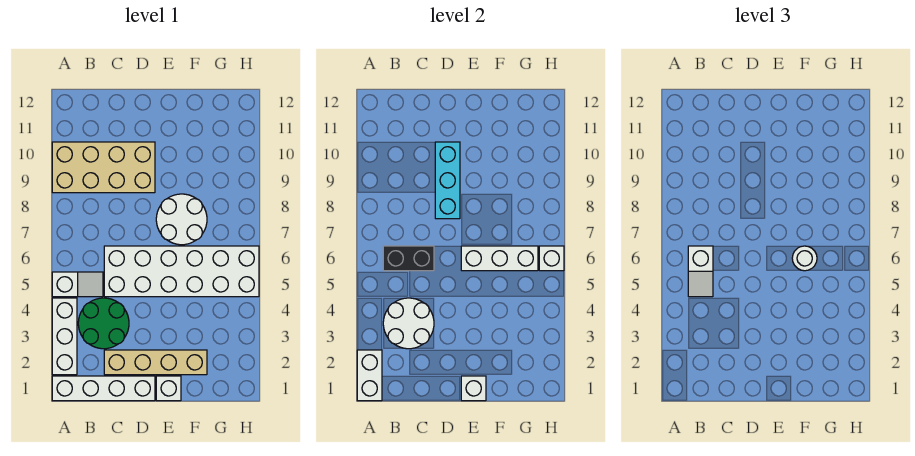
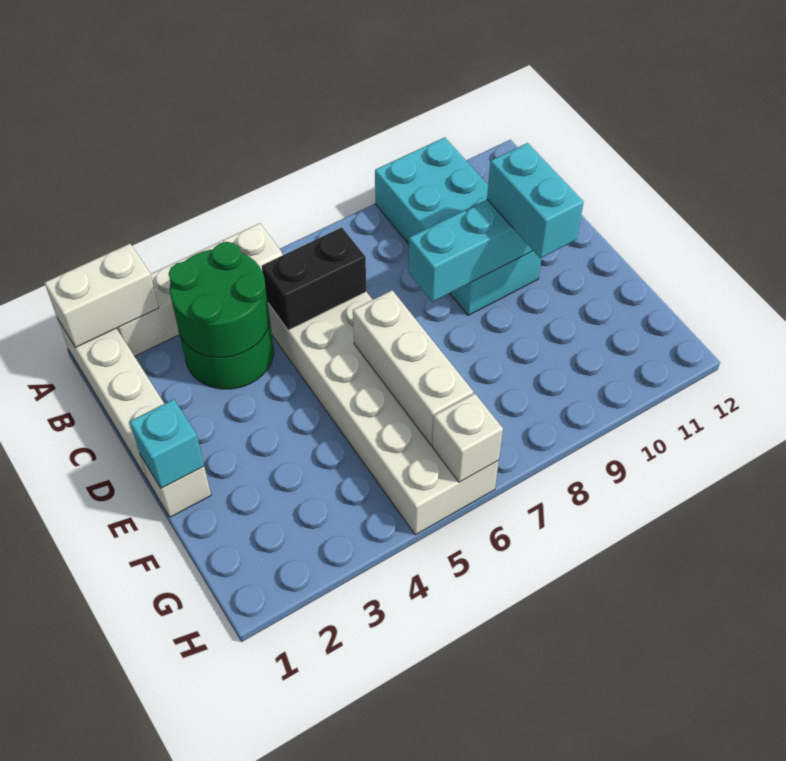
tan brick A9:D10 level 1 -> cyan brick A9:D10 level 1
white round brick B3:C4 level 2 -> green round brick B3:C4 level 2
white slope B5:B6 level 3 top 6 -> none
black brick B6:C6 level 2 -> black brick C5:C6 level 2
tan brick C2:F2 level 1 -> none
none -> cyan brick D10:E10 level 3
white brick E1 level 2 -> cyan brick E1 level 2
white round brick E7:F8 level 1 -> none
white round brick F6 level 3 -> none

